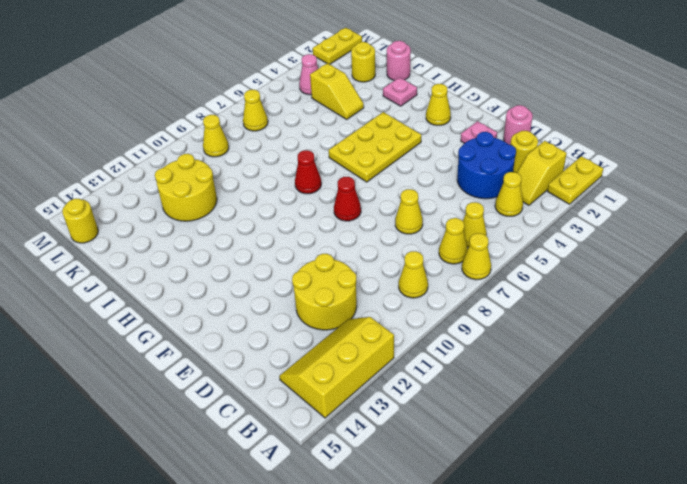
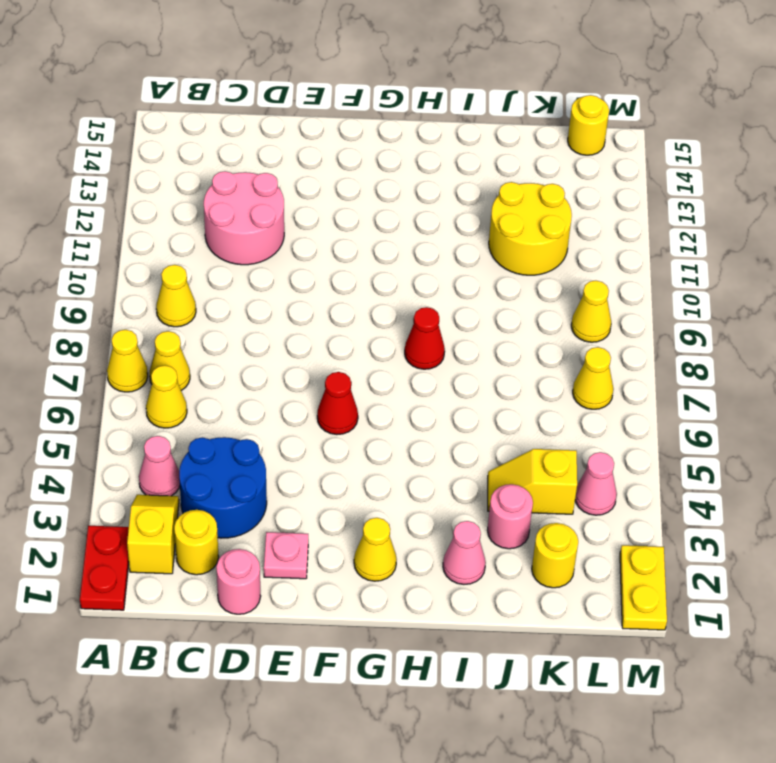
yellow plate A1:A2 level 1 -> red plate A1:A2 level 1
yellow slope A12:B14 level 1 top A -> none
yellow cone B4 level 1 -> pink cone B4 level 1
yellow round brick C11:D12 level 1 -> pink round brick C11:D12 level 1
yellow cone D7 level 1 -> none
red cone F8 level 1 -> red cone F6 level 1
yellow plate G4:H6 level 1 -> none
pink plate I2 level 1 -> pink cone I2 level 1
pink round brick J1 level 1 -> pink round brick J3 level 1

